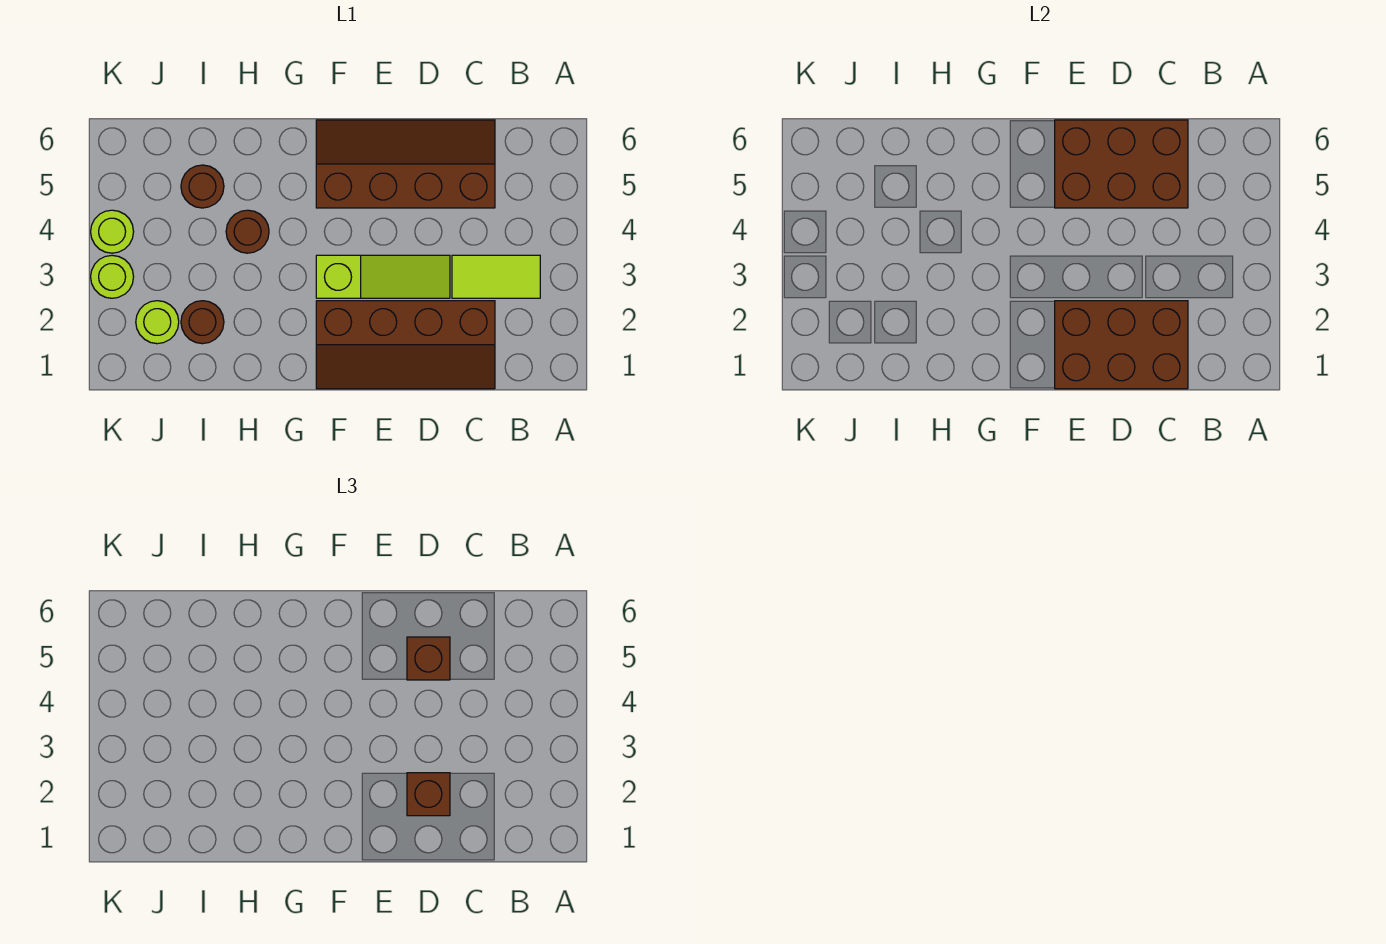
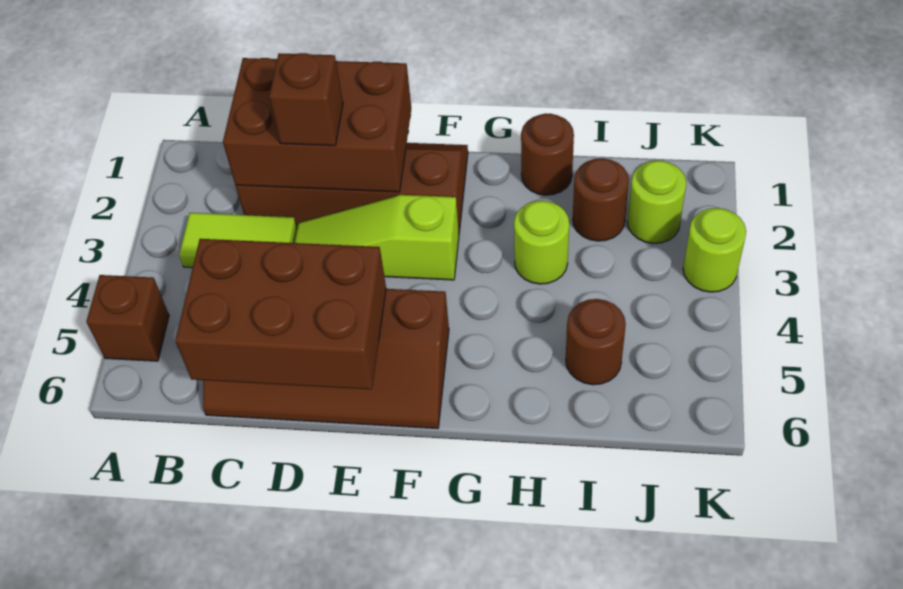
brown brick D5 level 3 -> brown brick A5 level 1
brown round brick H4 level 1 -> brown round brick H1 level 1
lime round brick K4 level 1 -> lime round brick H3 level 1

